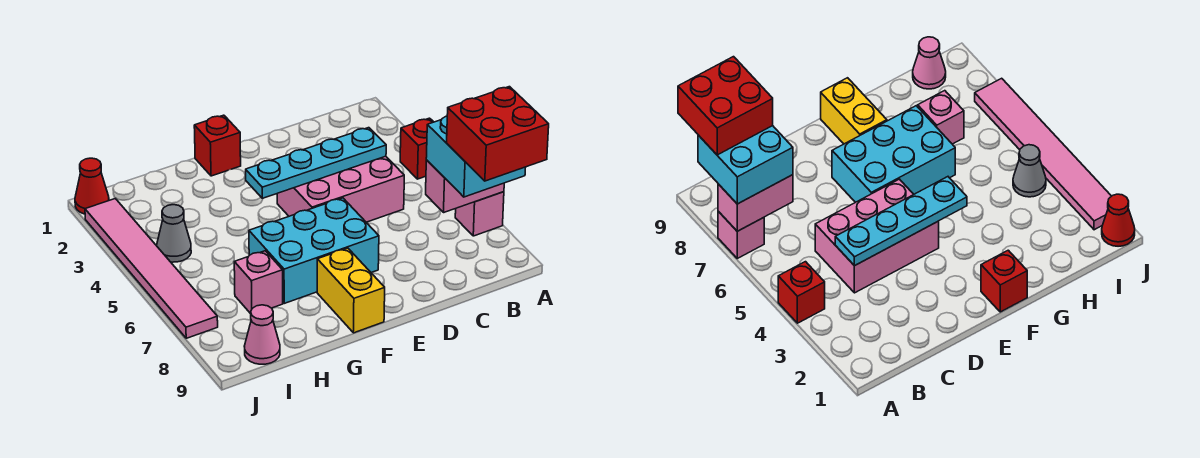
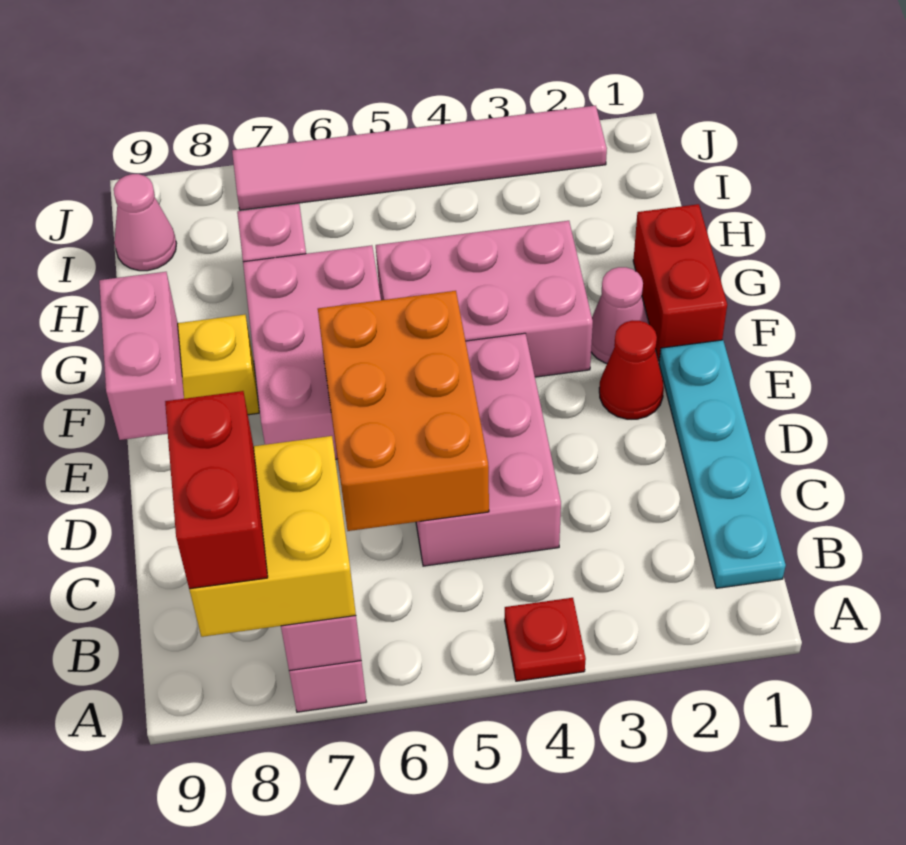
red brick A4 level 1 -> red plate A4 level 1
cyan brick A7:B8 level 3 -> yellow brick A7:B8 level 3
red brick A8:B9 level 4 -> red brick A8:B8 level 4
cyan plate C4:F4 level 2 -> cyan plate B1:E1 level 1
none -> orange brick C5:E6 level 2
cyan brick E6:G7 level 1 -> pink brick E6:G7 level 1
none -> pink brick E9:F9 level 2
red brick F1 level 1 -> red brick F1:G1 level 1
none -> pink cone F2 level 1
none -> pink brick F3:G5 level 1
grey cone I4 level 1 -> none
red cone J1 level 1 -> red cone E2 level 1

